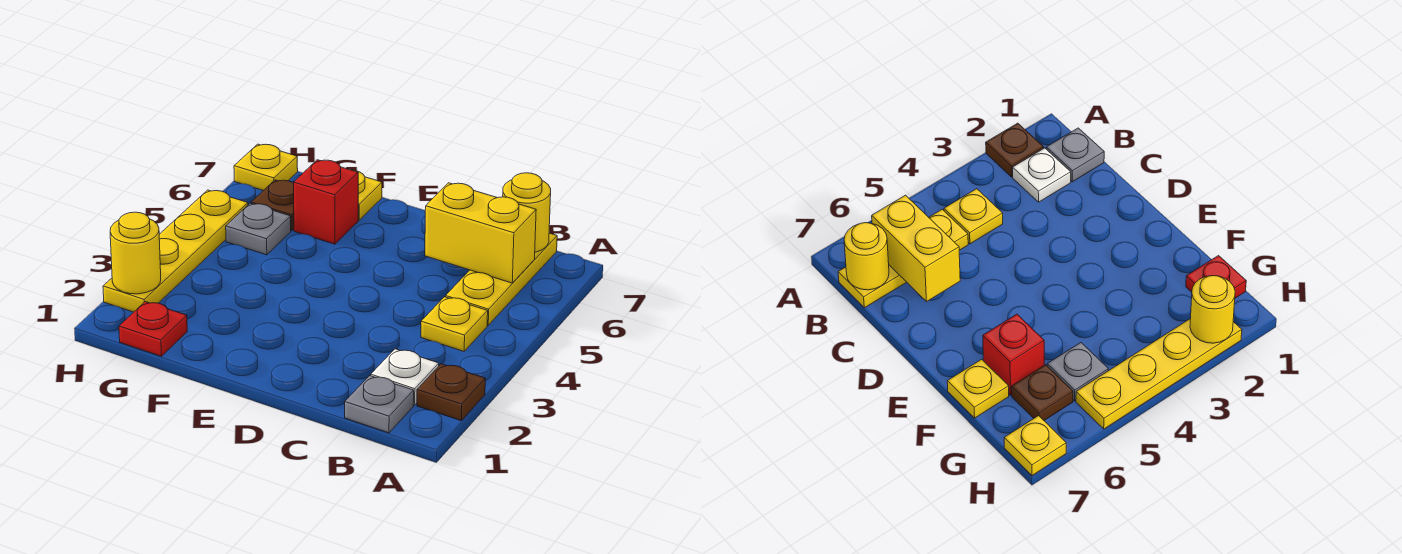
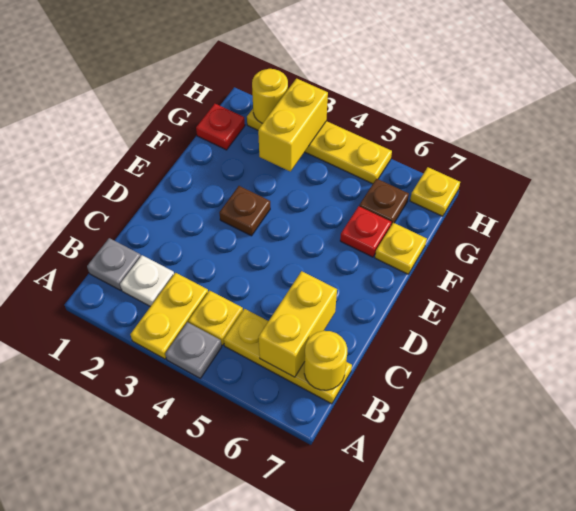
brown plate A2 level 1 -> brown plate E3 level 1
none -> yellow plate A3:B3 level 1
red brick F6 level 1 -> red plate F6 level 1
none -> yellow brick G3:H3 level 2
grey plate G5 level 1 -> grey plate A4 level 1

